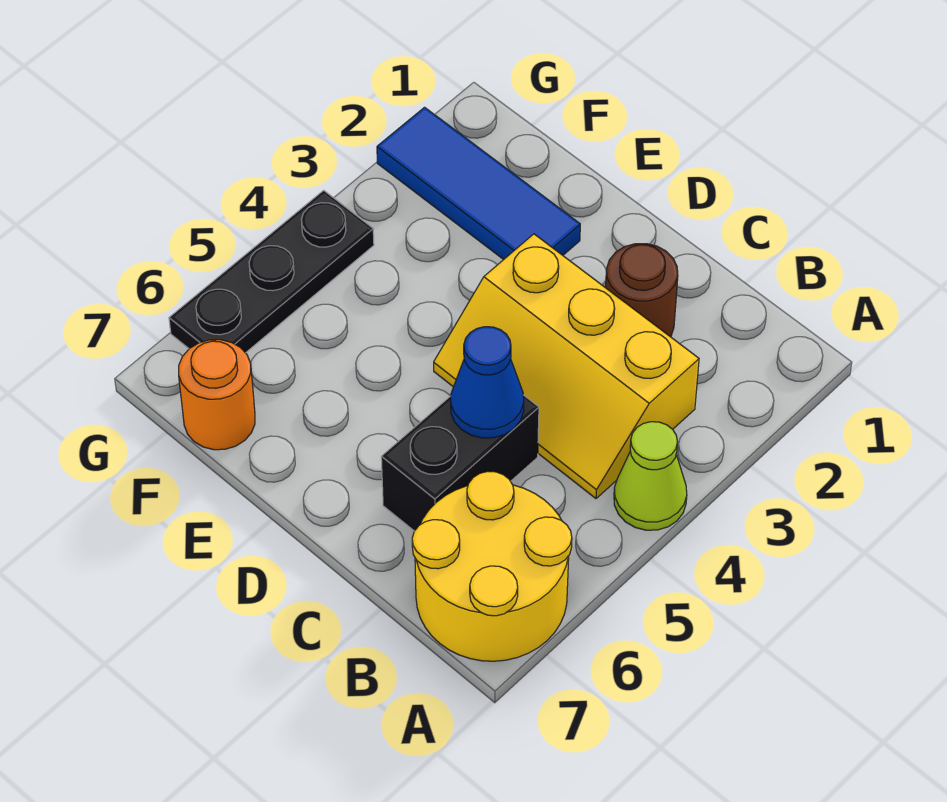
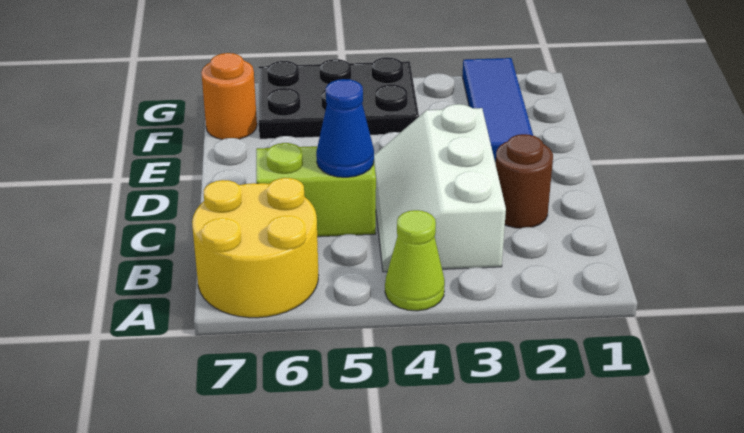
yellow slope B3:D4 level 1 top 3 -> white slope B3:D4 level 1 top 3
black brick C5:C6 level 1 -> lime brick C5:C6 level 1
black plate G4:G6 level 1 -> black plate F4:G6 level 1

